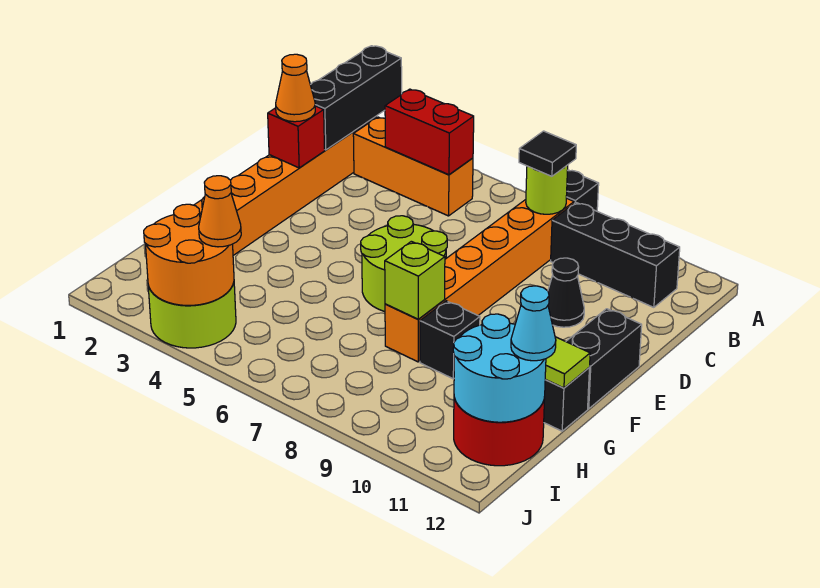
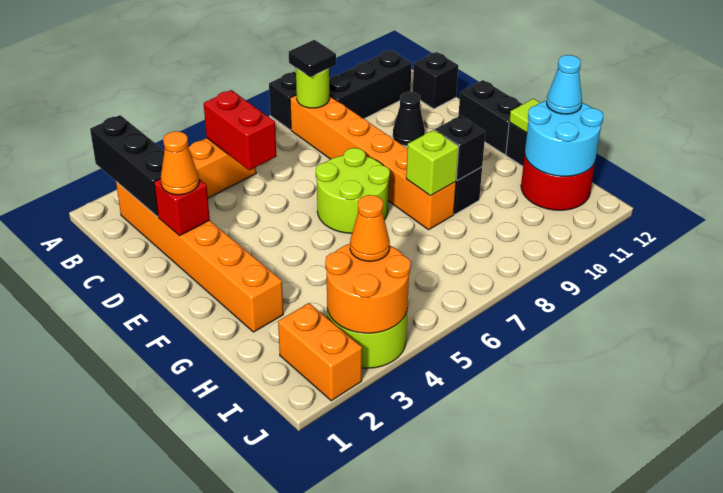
red brick B4:B5 level 2 -> red brick B5:C5 level 2
none -> black brick C12 level 1
none -> black brick G9 level 2
none -> orange brick I2:J2 level 1

